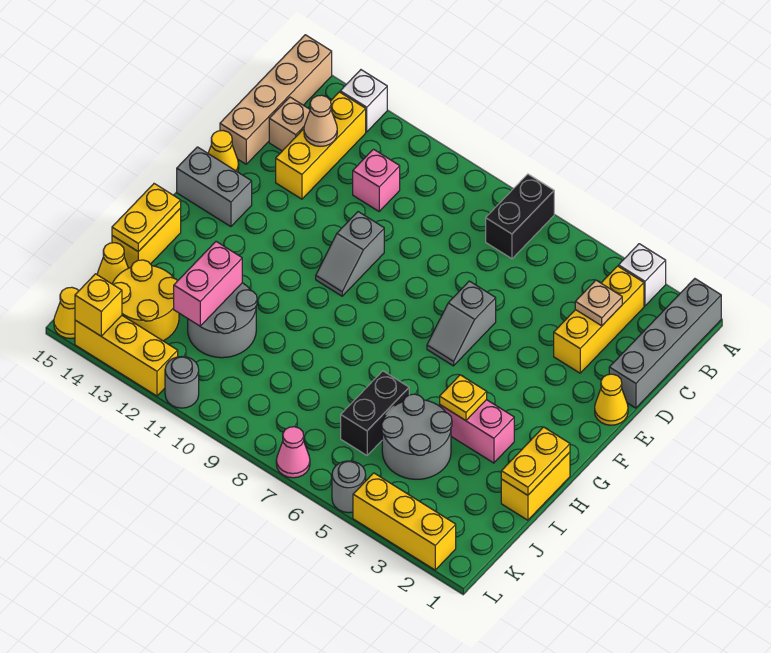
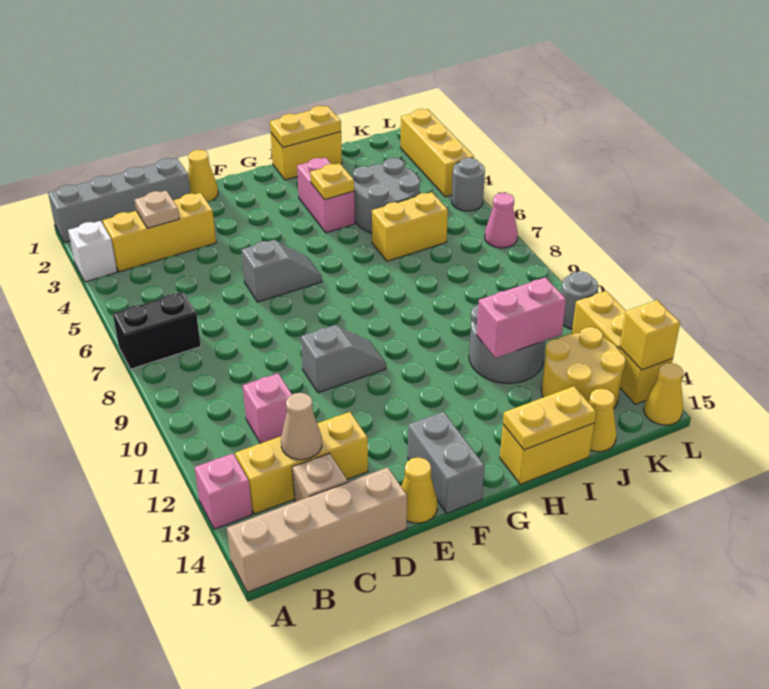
white brick A13 level 1 -> pink brick A13 level 1
black brick I6:J6 level 1 -> yellow brick I6:J6 level 1

